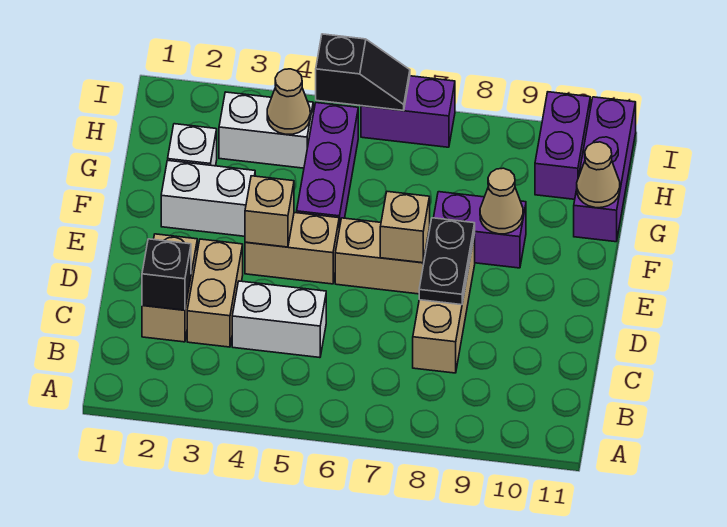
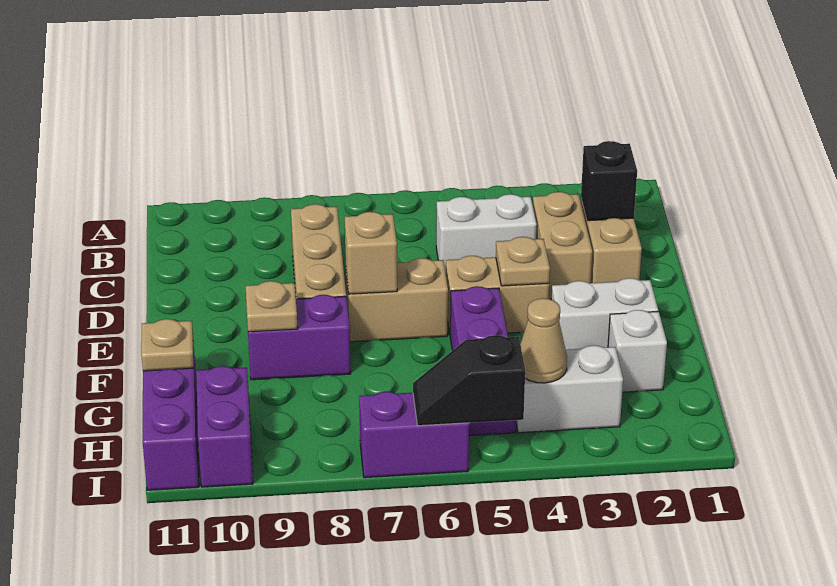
black plate D8:E8 level 2 -> none
tan brick E4 level 2 -> tan plate E4 level 2
tan cone F9 level 2 -> tan plate F9 level 2
tan cone G11 level 2 -> tan plate G11 level 2

